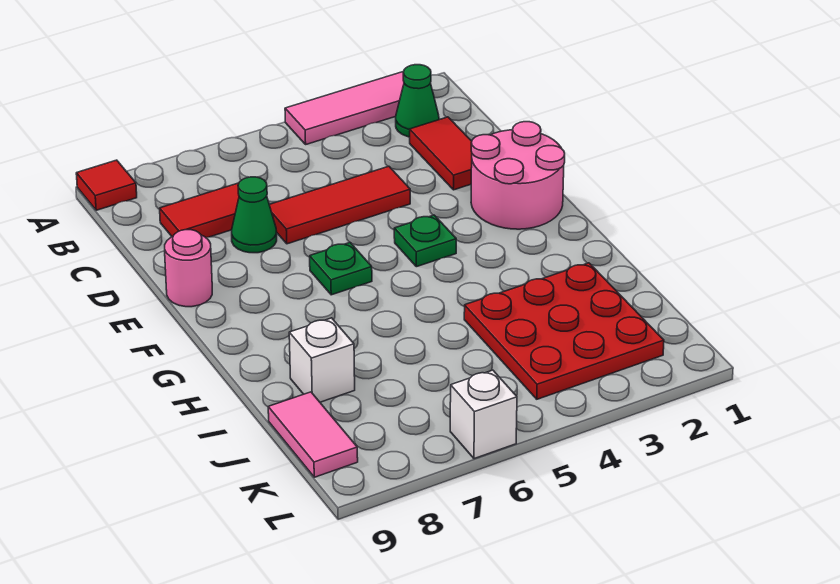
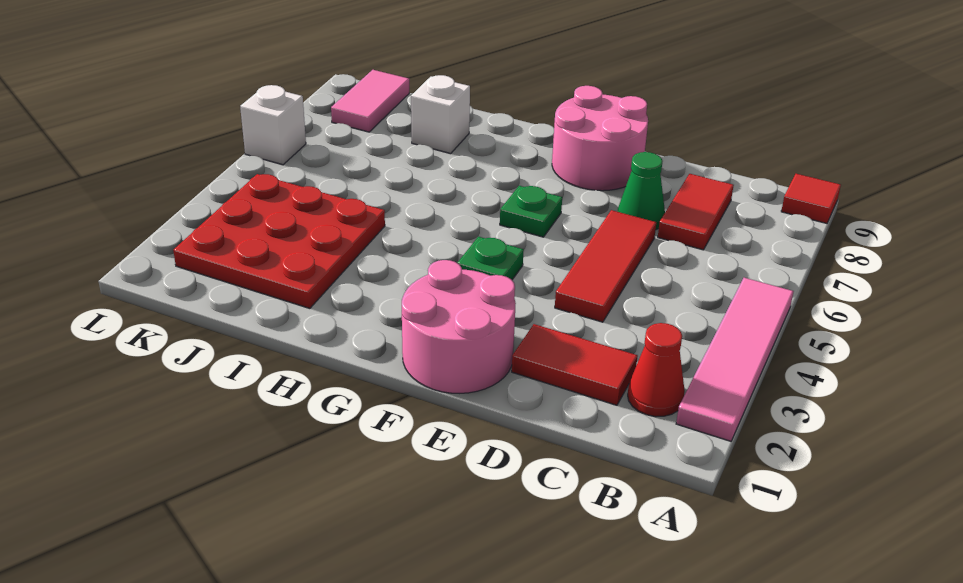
pink tile A2:A4 level 1 -> pink tile A2:A5 level 1
green cone B2 level 1 -> red cone B2 level 1
pink round brick E9 level 1 -> pink round brick E8:F9 level 1
pink tile J9:K9 level 1 -> pink tile K8:K9 level 1

